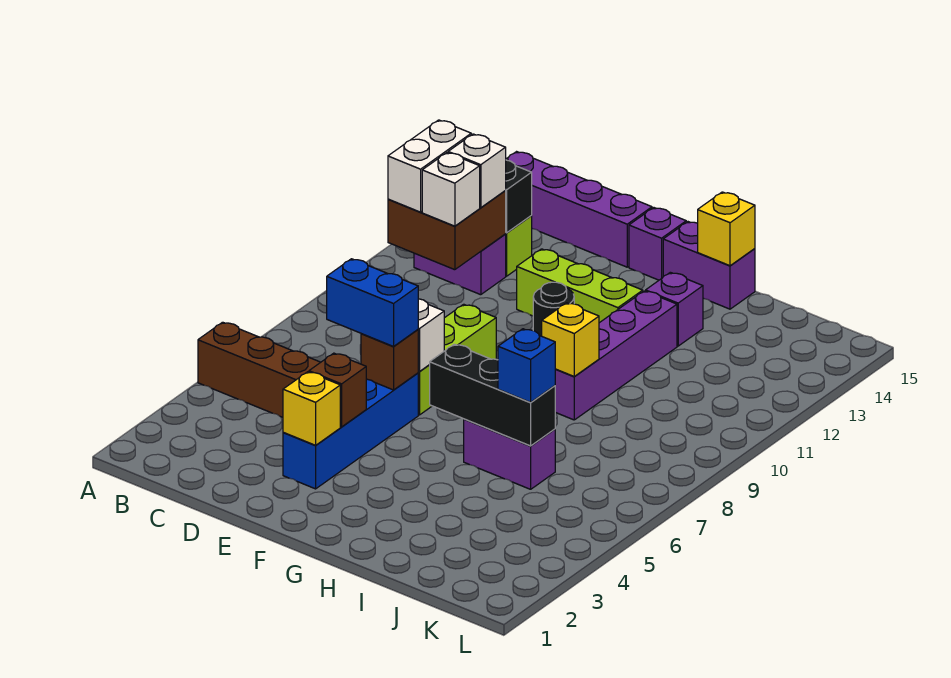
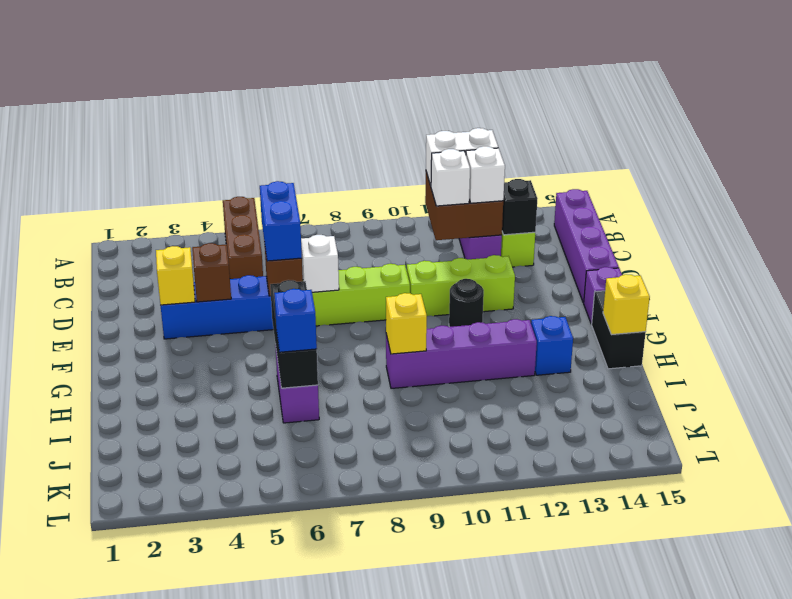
lime brick E12:G12 level 1 -> lime brick E10:E12 level 1
purple brick G15:H15 level 1 -> black brick G15:H15 level 1
purple brick H13 level 1 -> blue brick H13 level 1

